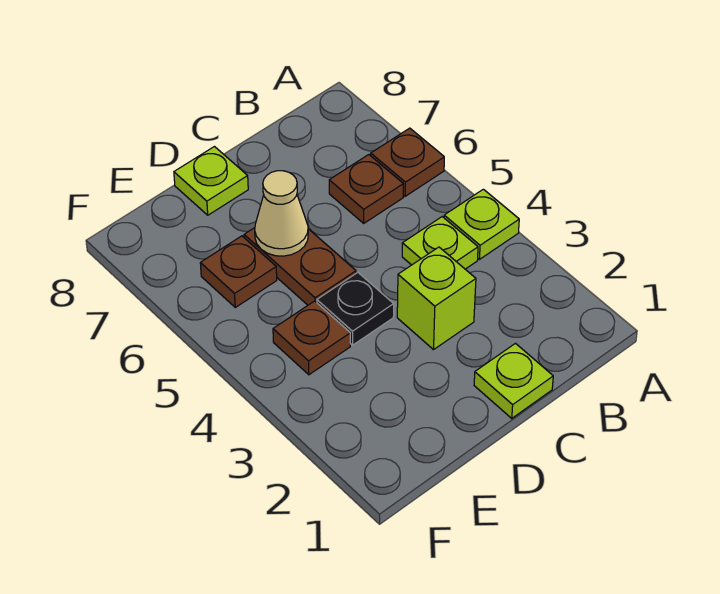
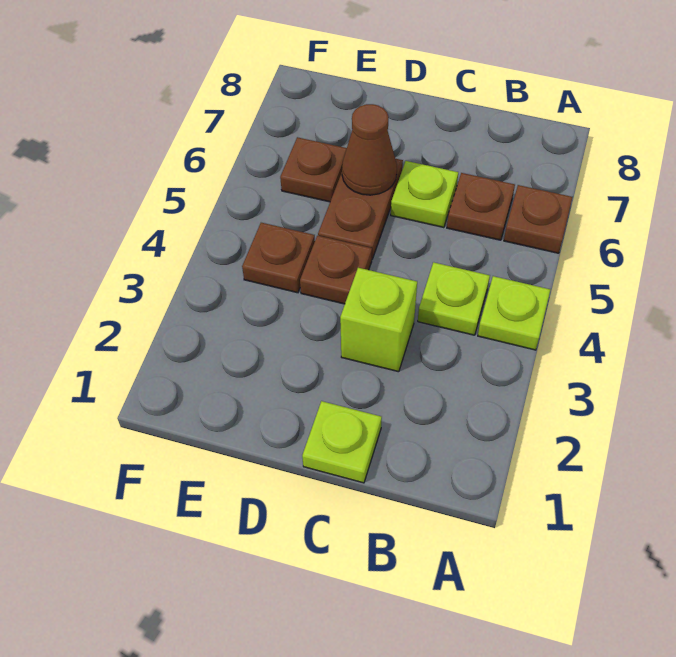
black plate D4 level 1 -> brown plate D4 level 1
tan cone D6 level 2 -> brown cone D6 level 2
lime plate D8 level 1 -> lime plate C6 level 1

